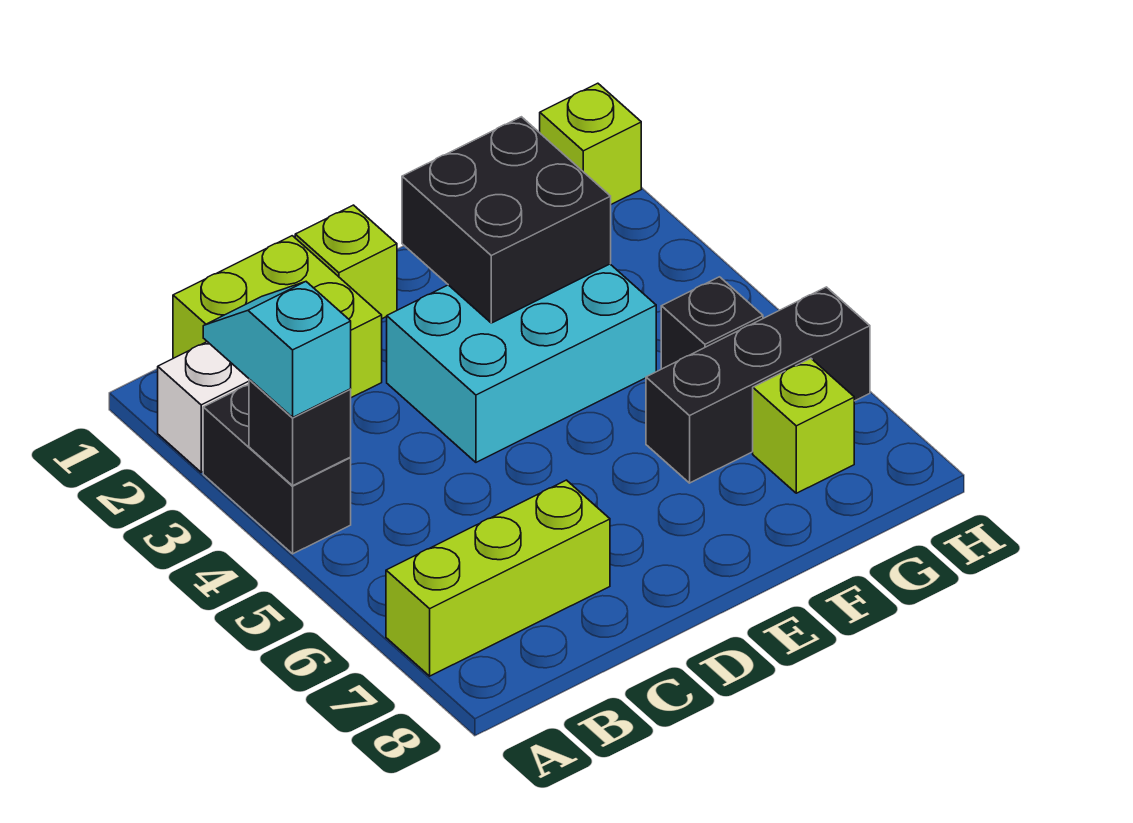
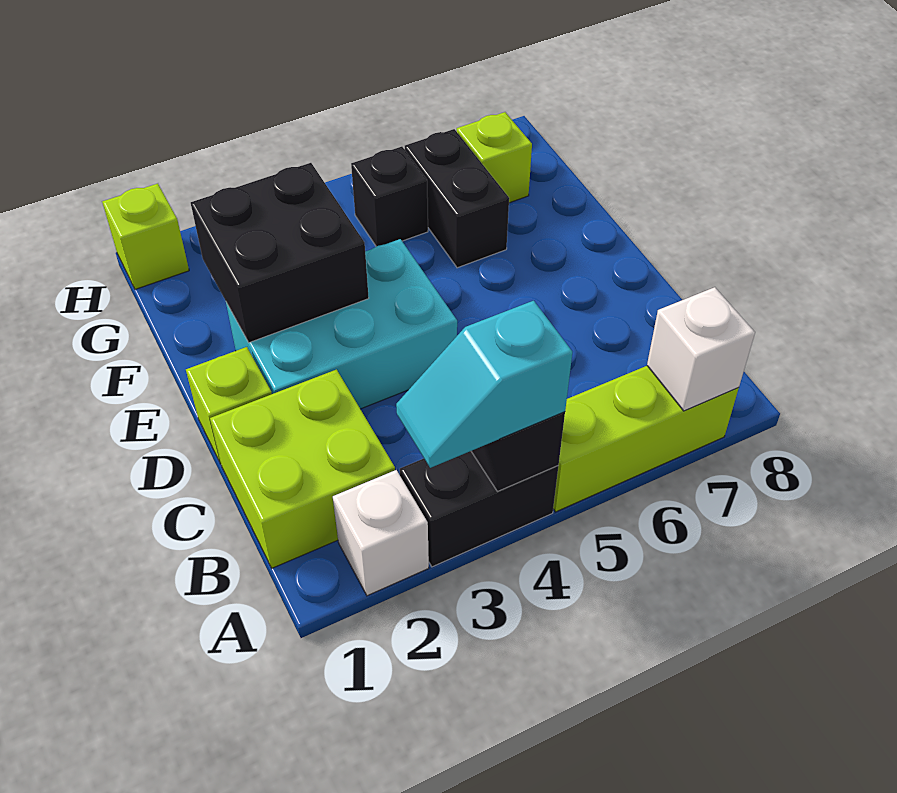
lime brick A7:C7 level 1 -> lime brick A5:A7 level 1
none -> white brick A7 level 2
cyan brick D3:F4 level 1 -> cyan brick D2:E4 level 1
black brick F6:H6 level 1 -> black brick F6:G6 level 1

